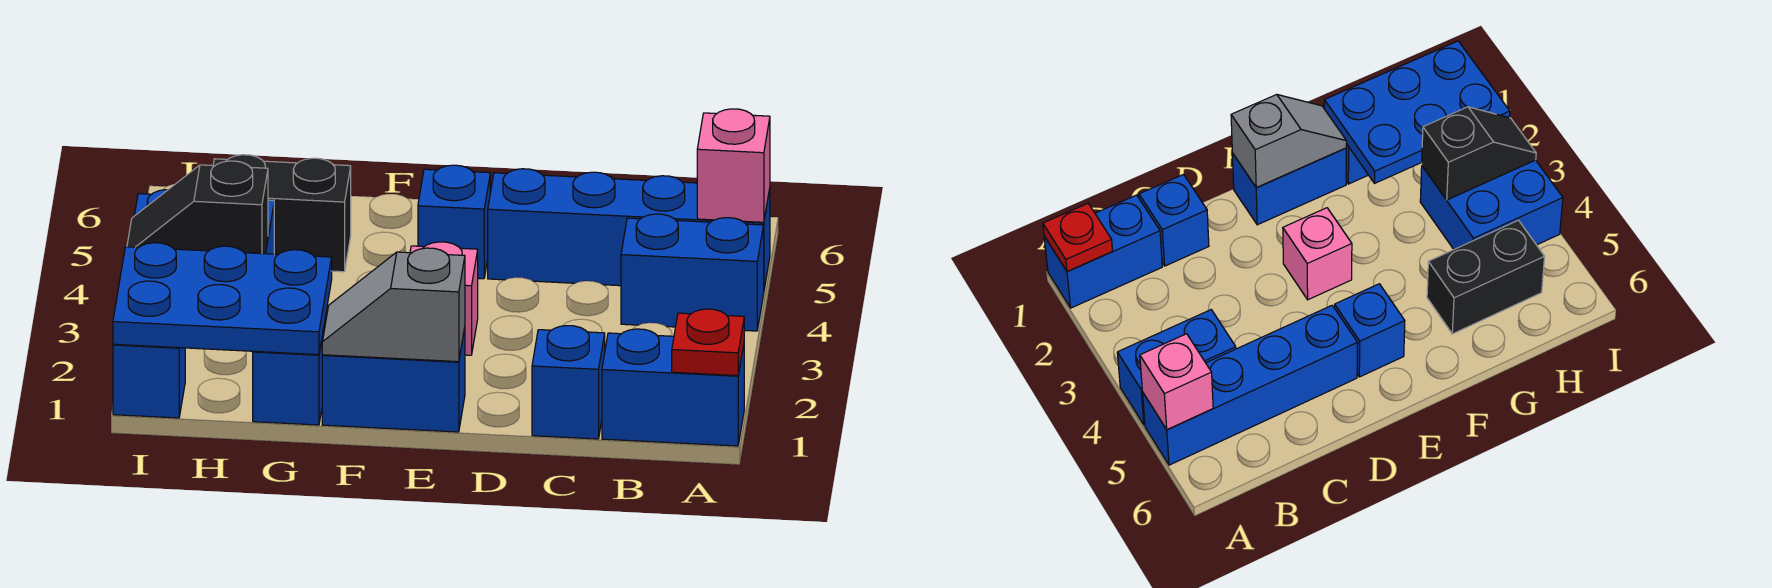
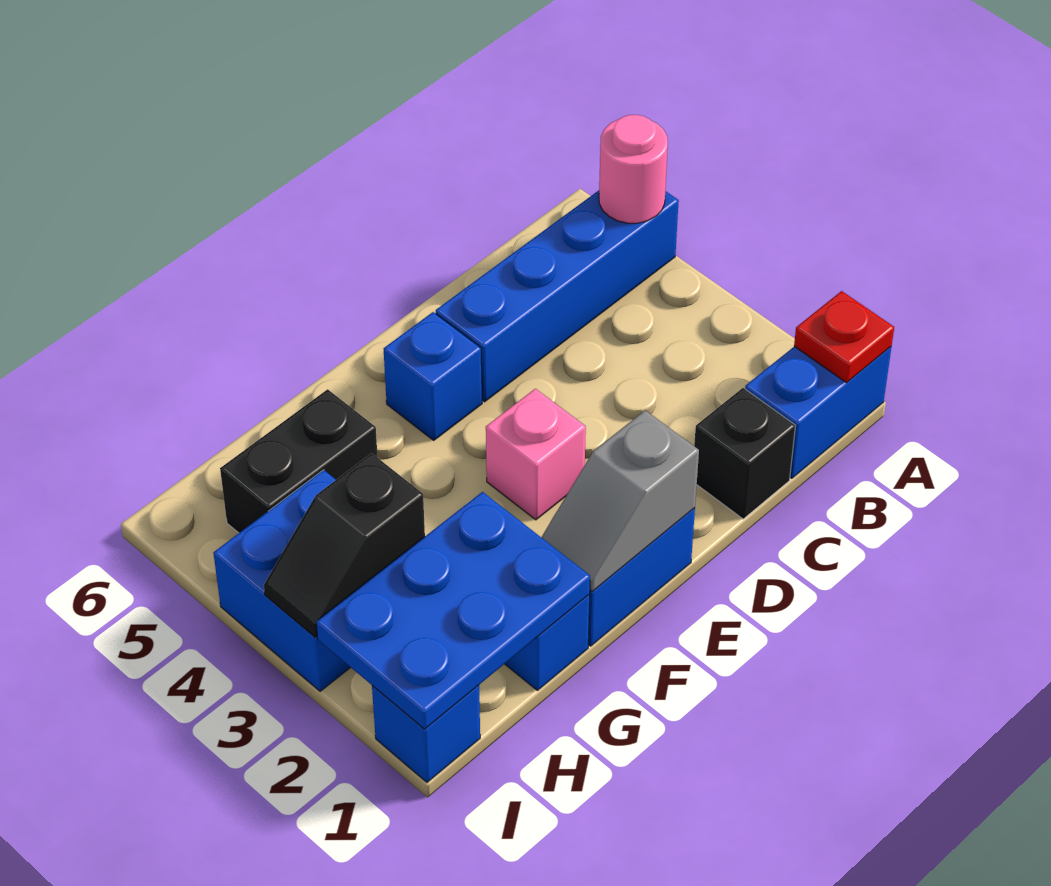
blue brick A4:B4 level 1 -> none
pink brick A5 level 2 -> pink round brick A5 level 2
blue brick C1 level 1 -> black brick C1 level 1

